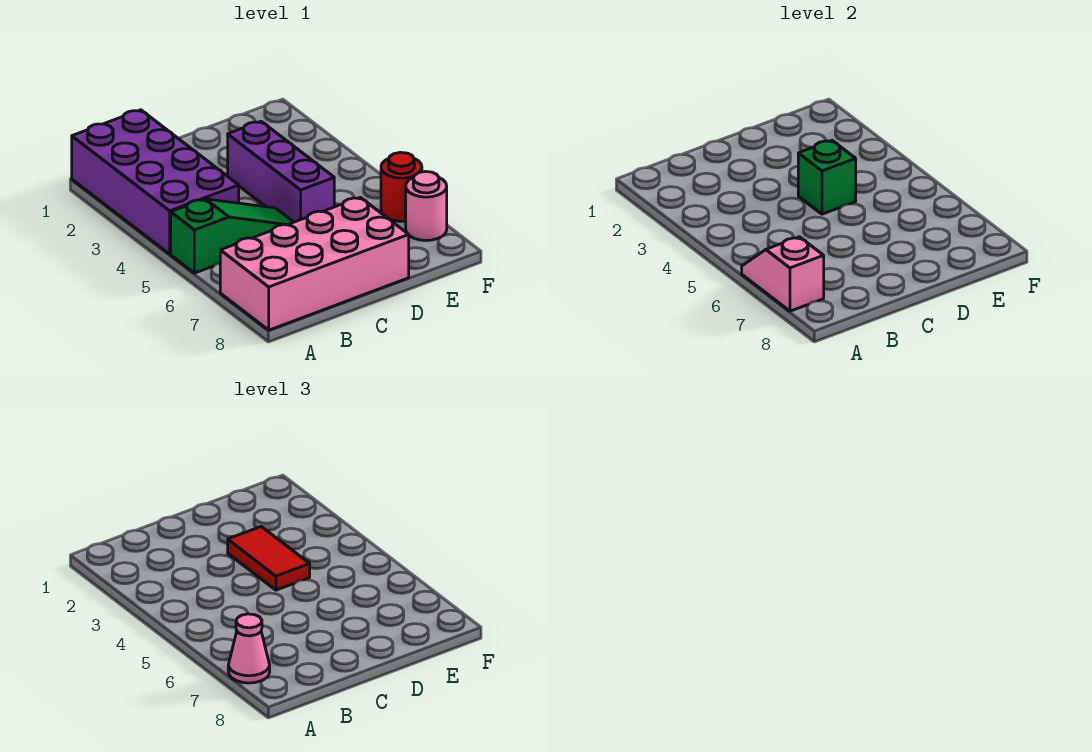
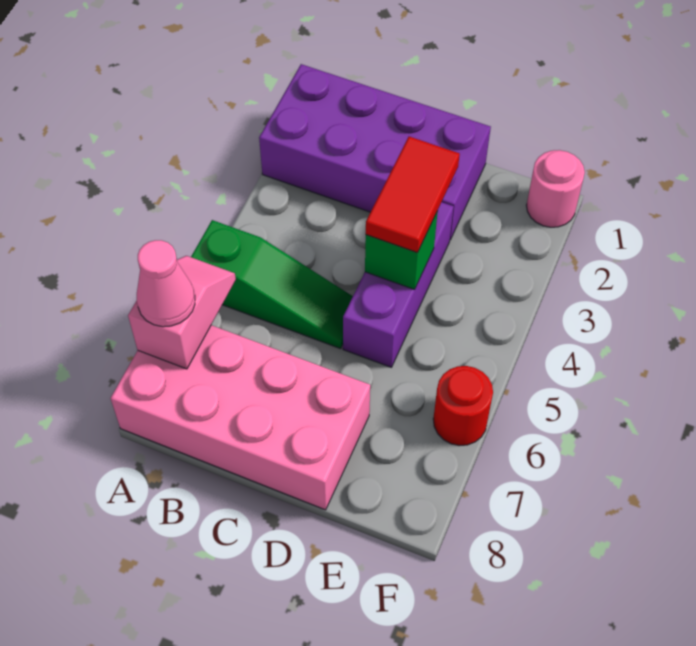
purple brick A1:B4 level 1 -> purple brick A1:D2 level 1
pink round brick F7 level 1 -> pink round brick F1 level 1

